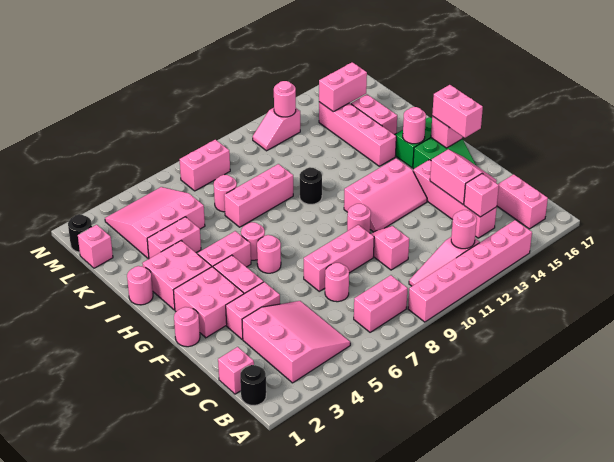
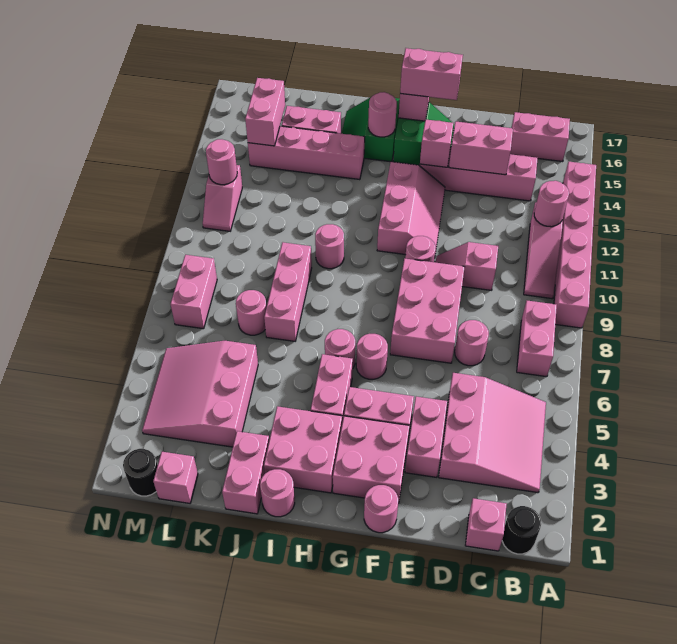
pink slope B3:D5 level 1 top 3 -> pink slope B3:D5 level 1 top D
pink brick C14 level 2 -> pink brick F14 level 2
pink brick E7:E9 level 1 -> pink brick E7:F9 level 1
black round brick I10 level 1 -> pink round brick I10 level 1
pink brick J3:J4 level 1 -> pink brick J1:J2 level 1

